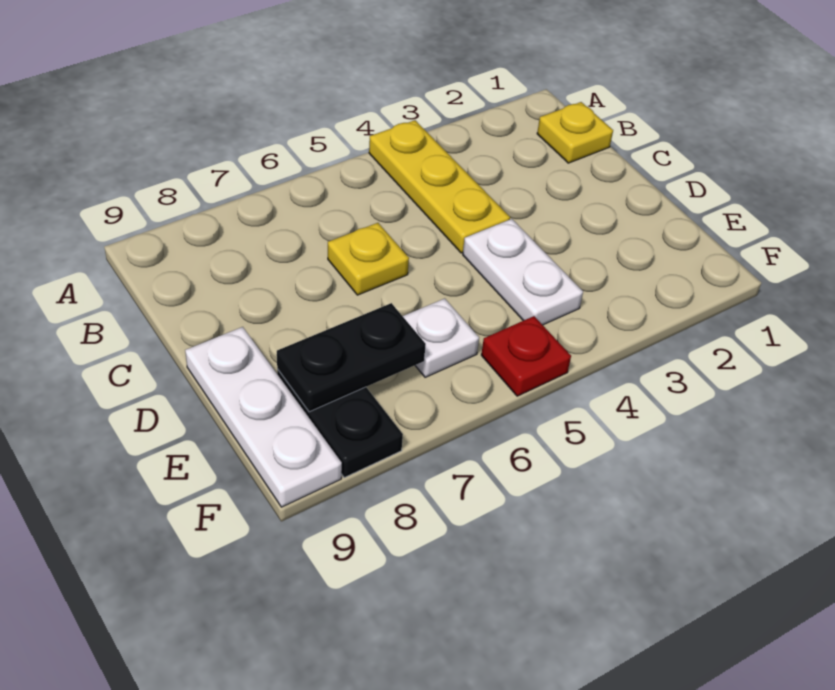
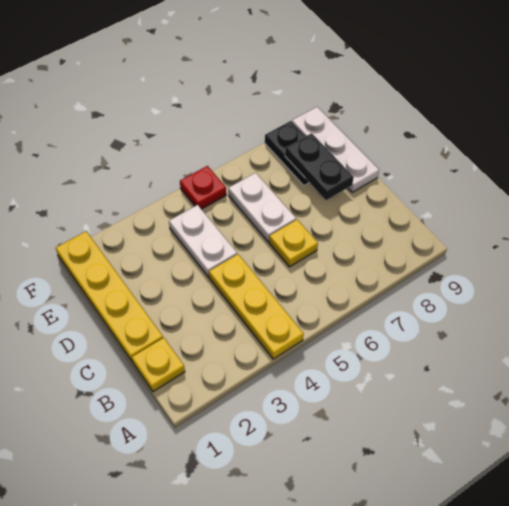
none -> yellow plate C1:F1 level 1
white plate E6 level 1 -> white plate D6:E6 level 1
black plate E7:E8 level 2 -> black plate D8:E8 level 2

